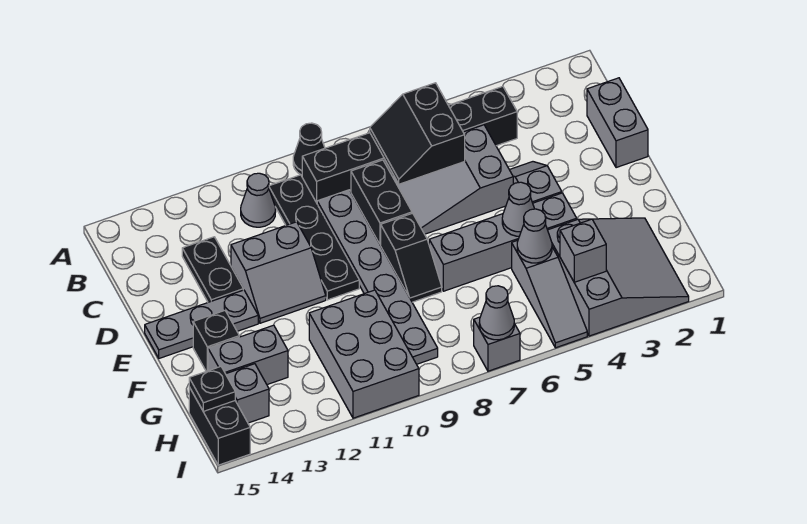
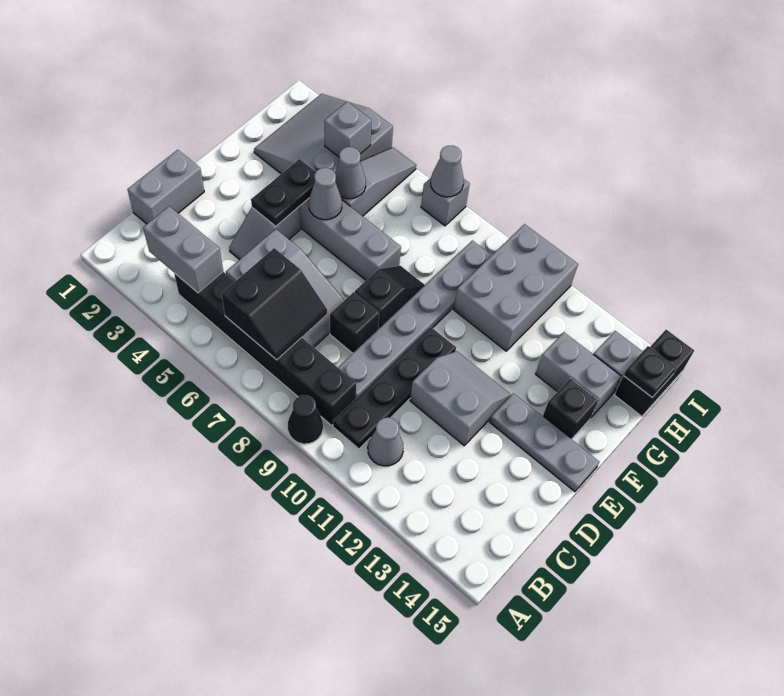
none -> grey brick B3:B4 level 2
black brick C8:D8 level 1 -> black brick D8 level 1
black plate C13:D13 level 1 -> black plate E4:F4 level 2

